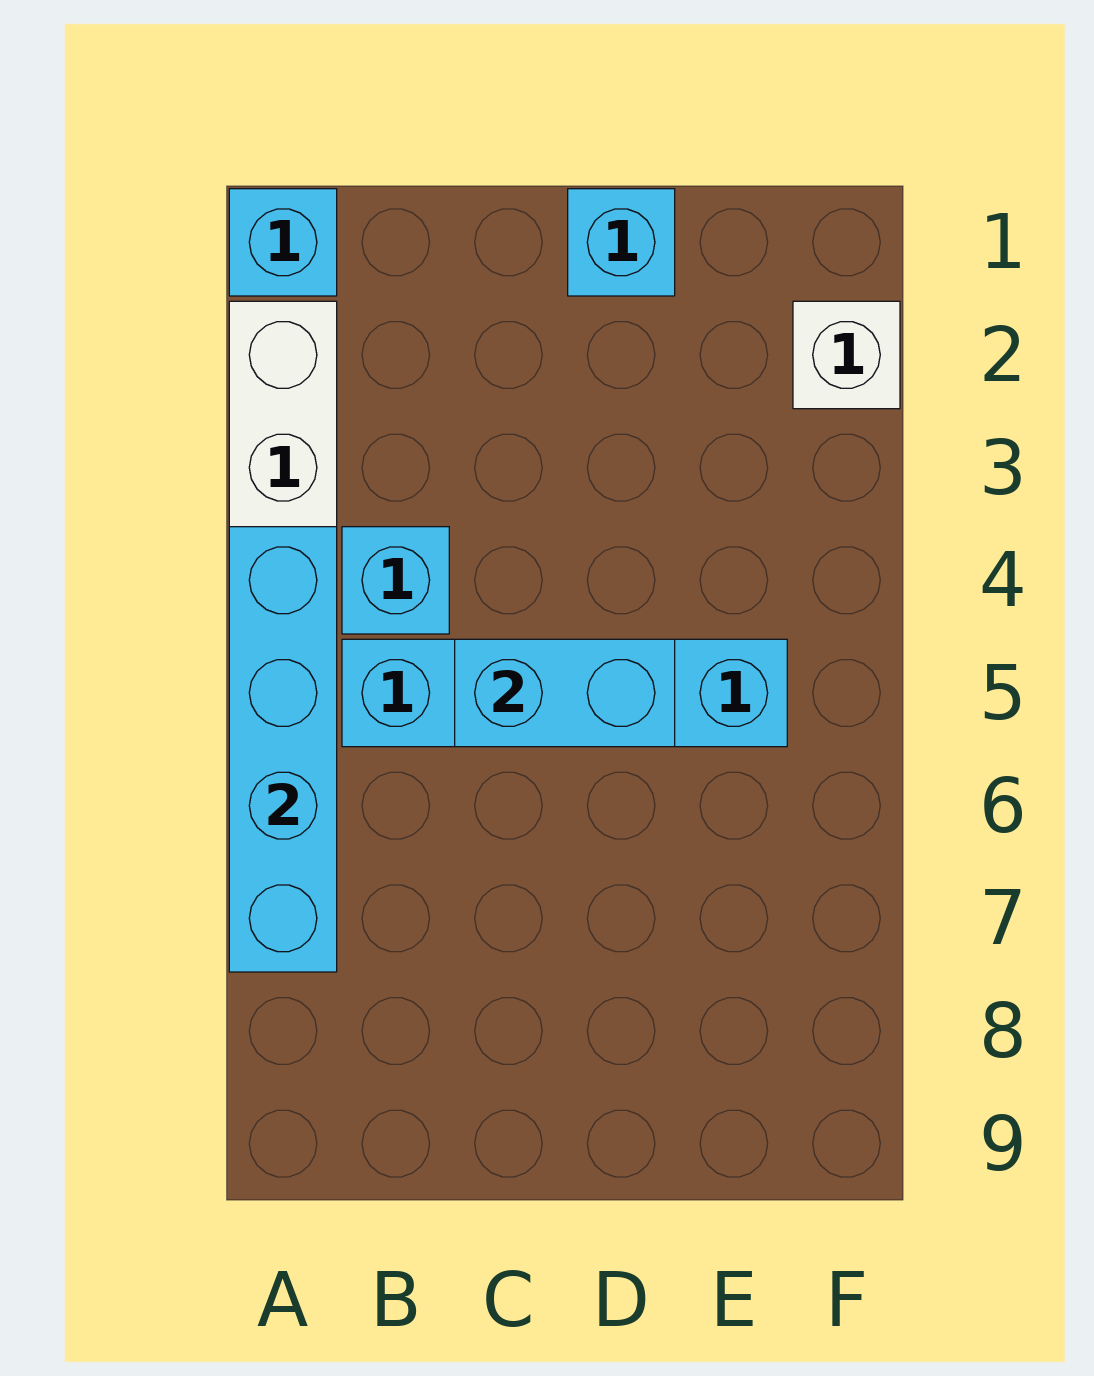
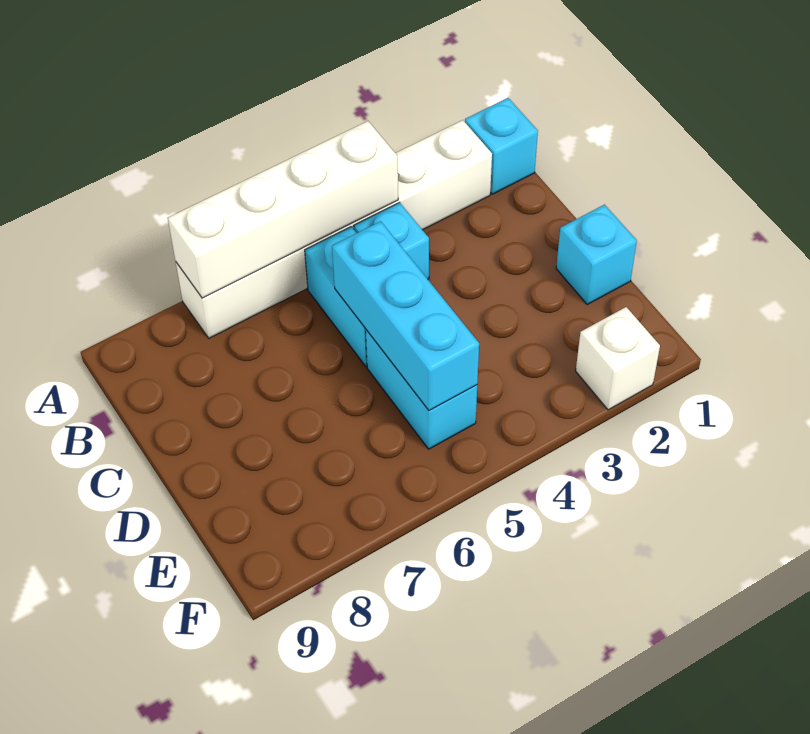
cyan brick A4:A7 level 2 -> white brick A4:A7 level 2
cyan brick C5:D5 level 2 -> cyan brick C5:E5 level 2

